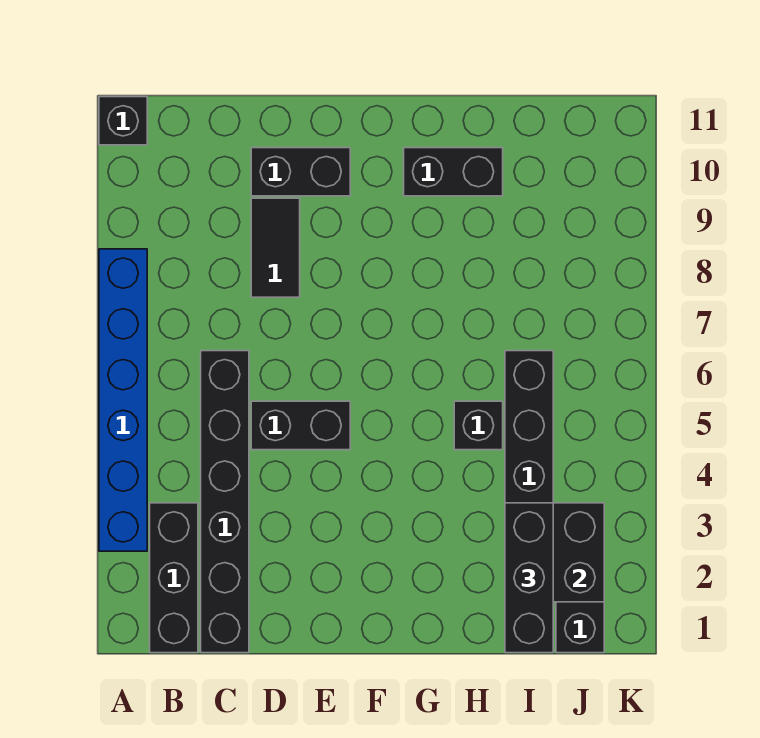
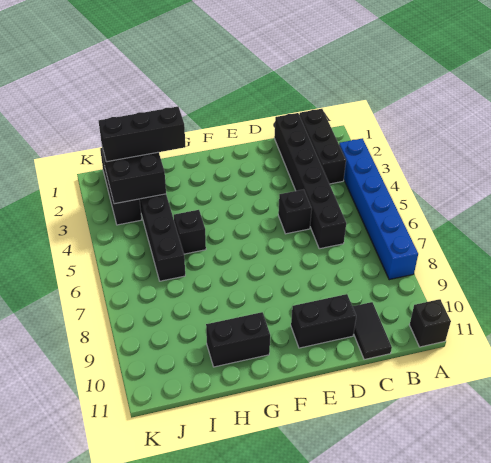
black brick D5:E5 level 1 -> black brick D5 level 1
black tile D8:D9 level 1 -> black tile C10:C11 level 1
black brick I1:I3 level 3 -> black brick H2:J2 level 3

